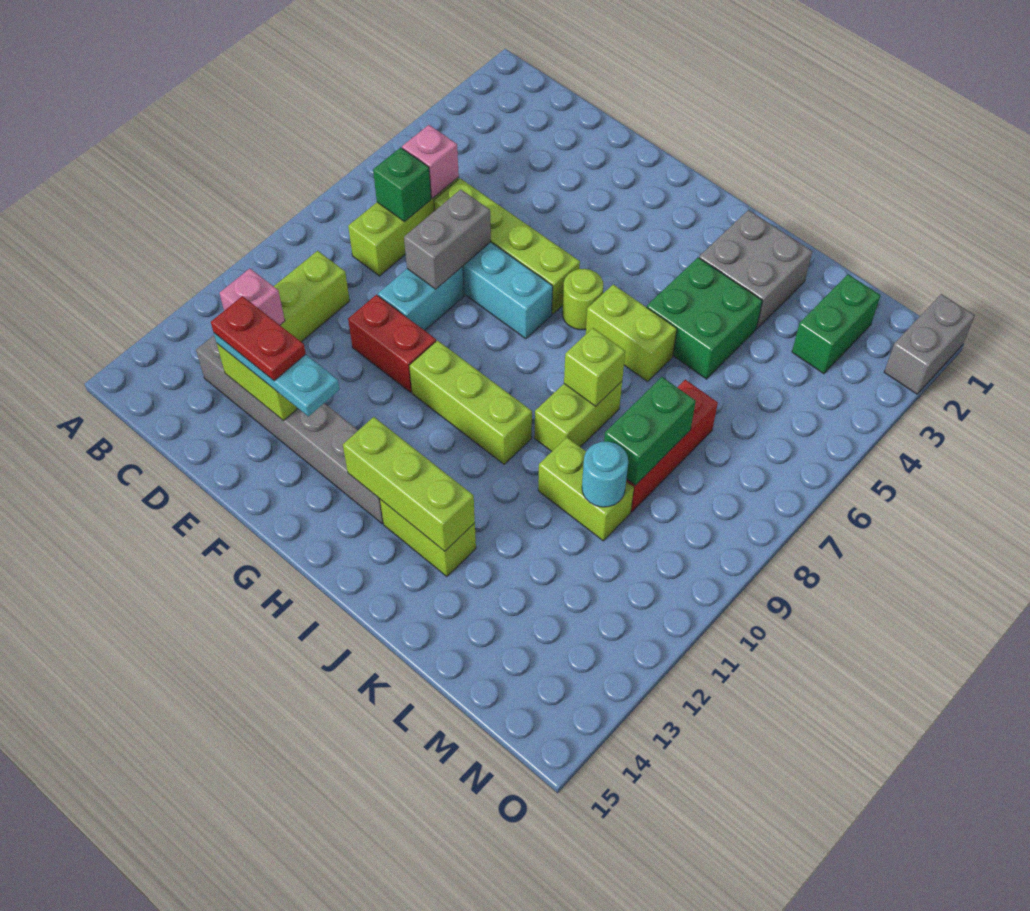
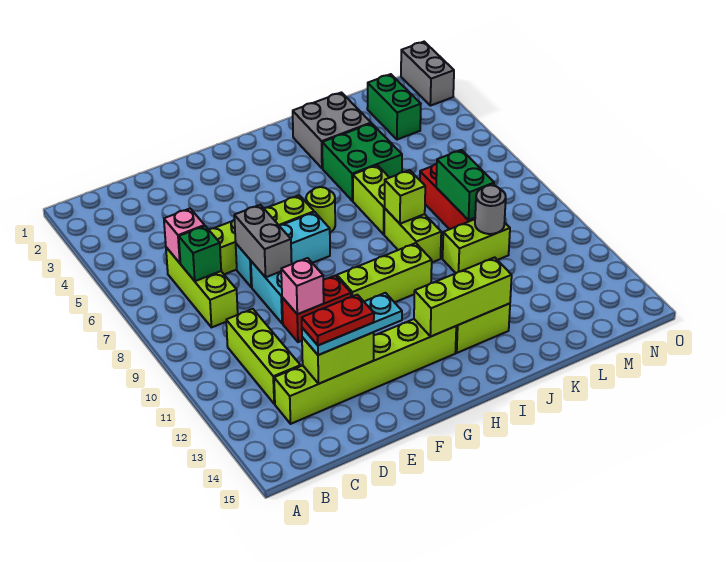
pink brick C12 level 2 -> pink brick E10 level 2
grey brick C13:H13 level 1 -> lime brick C13:H13 level 1
lime brick I6:J6 level 1 -> lime brick J6:J7 level 1
cyan round brick L10 level 2 -> grey round brick L10 level 2

